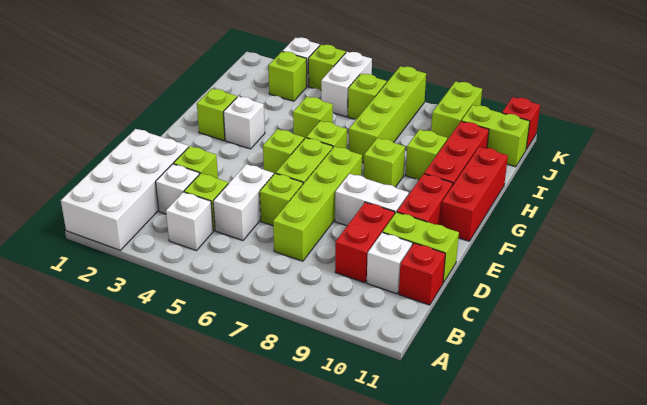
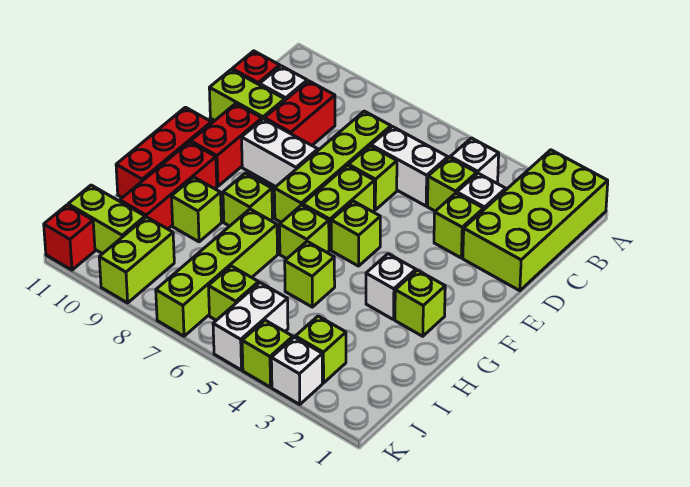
white brick A1:D2 level 1 -> lime brick A1:D2 level 1
white brick C5:D5 level 1 -> white brick C5:C6 level 1

